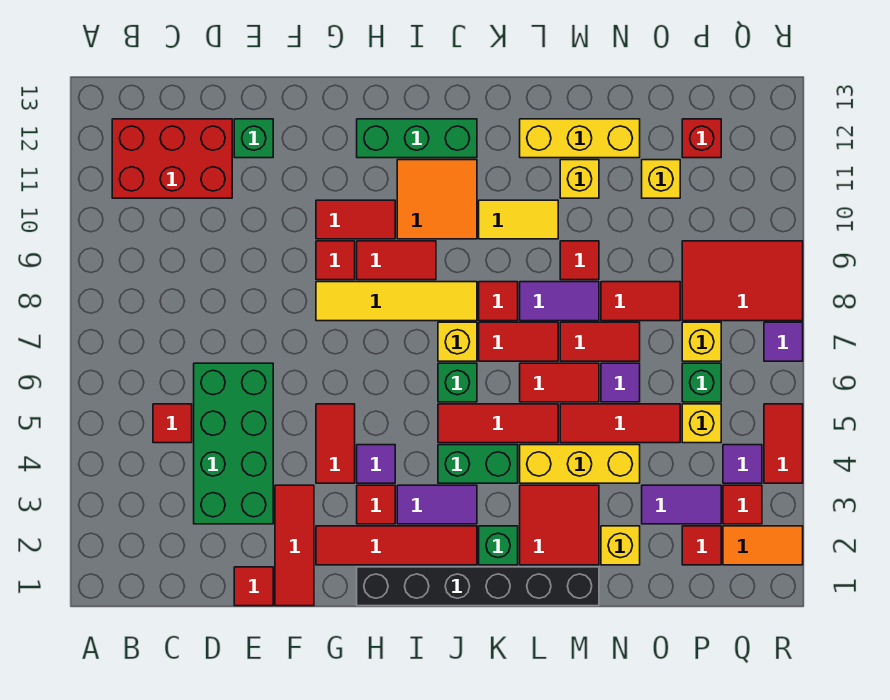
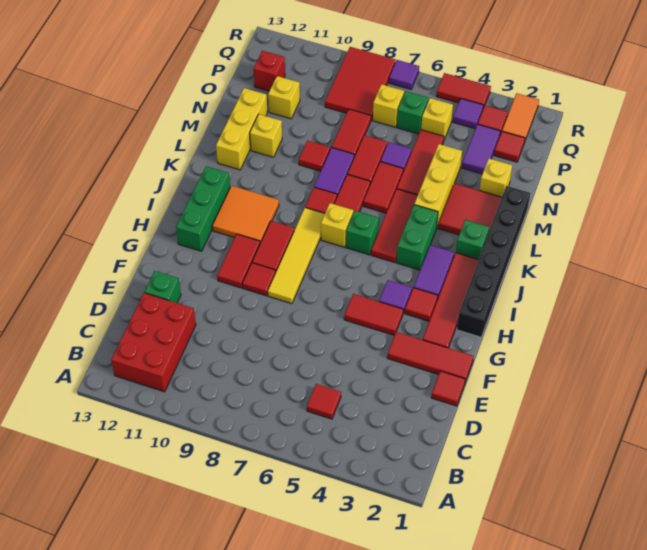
green brick D3:E6 level 1 -> none
yellow tile K10:L10 level 1 -> none

